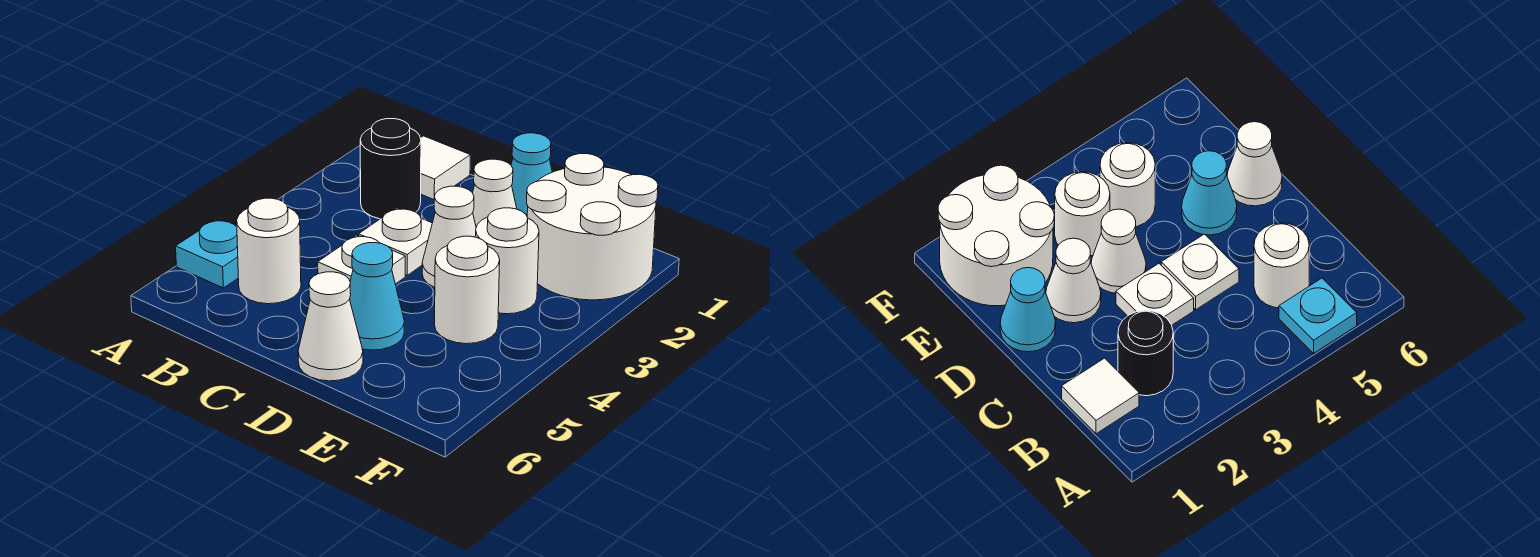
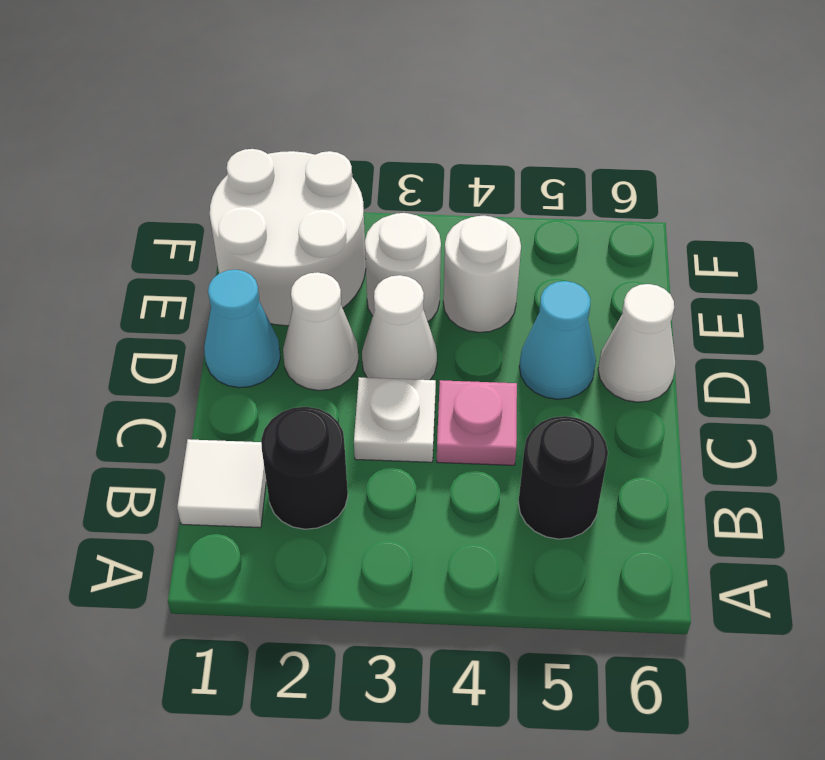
cyan plate A5 level 1 -> none
white round brick B5 level 1 -> black round brick B5 level 1
white plate C4 level 1 -> pink plate C4 level 1

